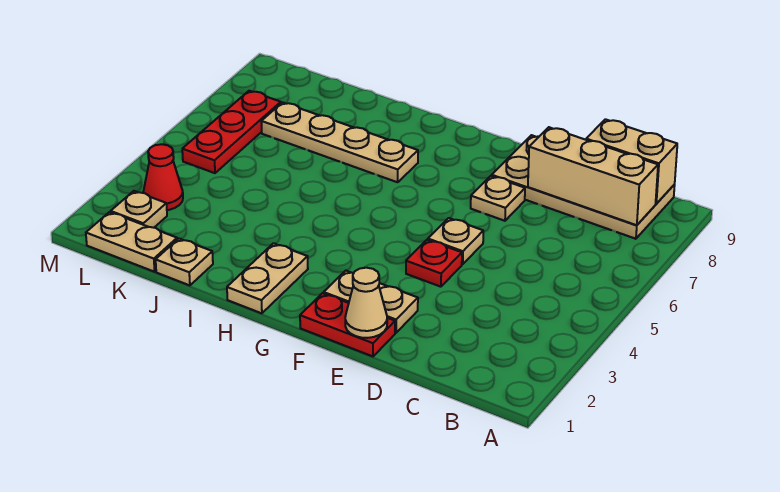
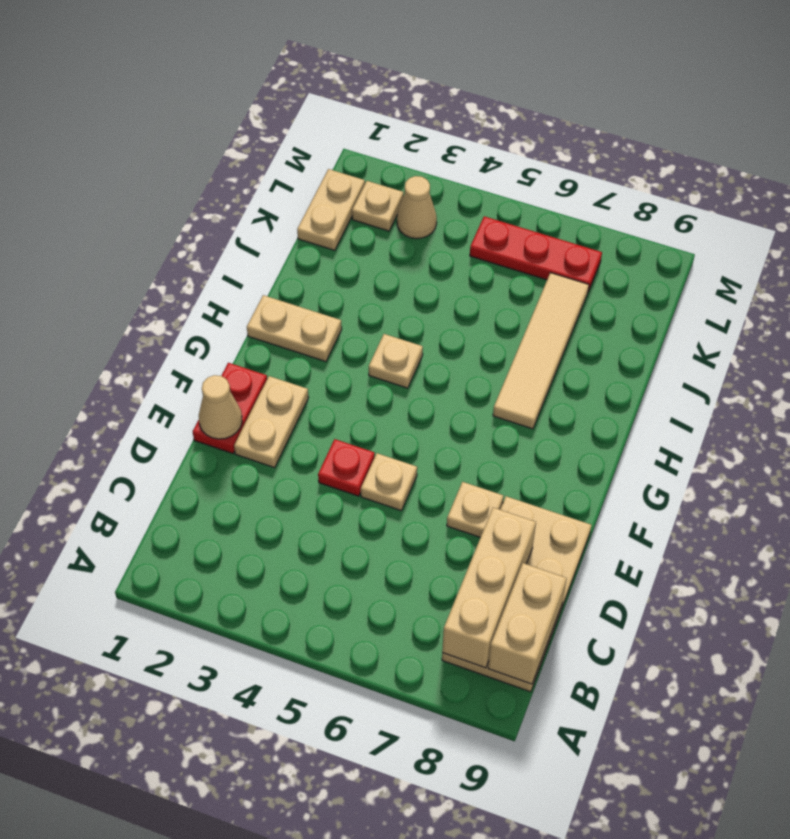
tan plate H7:K7 level 1 -> tan tile H7:K7 level 1
tan plate J1 level 1 -> tan plate H4 level 1
red cone L3 level 1 -> tan cone L3 level 1

